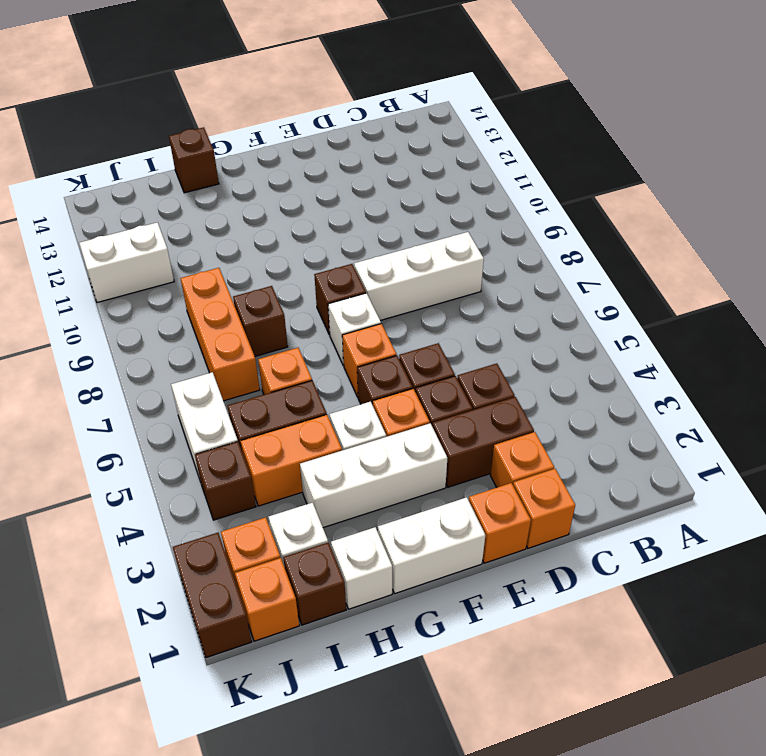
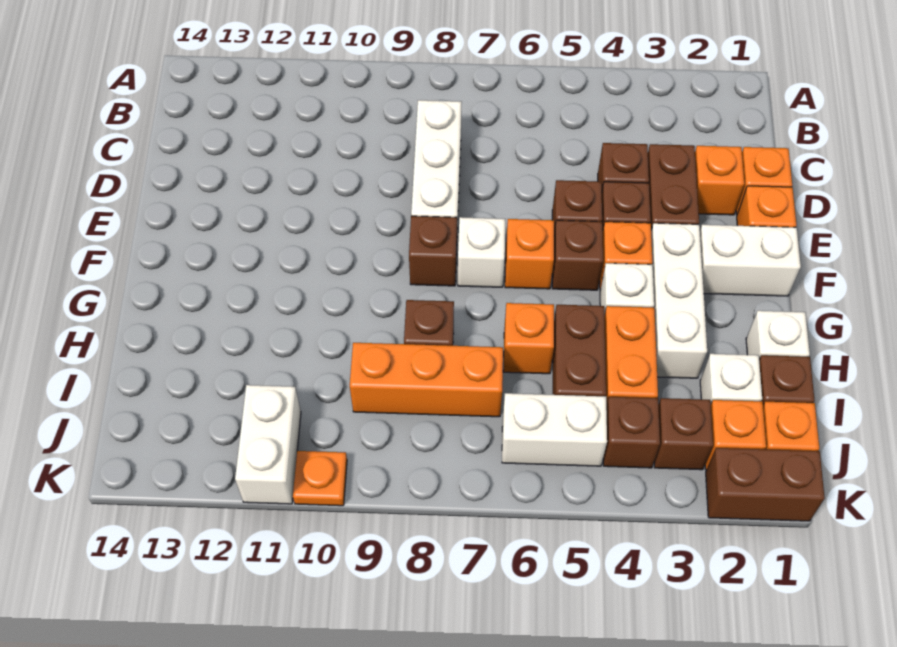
white brick F1:G1 level 1 -> white brick F1:F2 level 1
brown brick H14 level 1 -> brown brick J3 level 1
none -> orange plate K10 level 1

